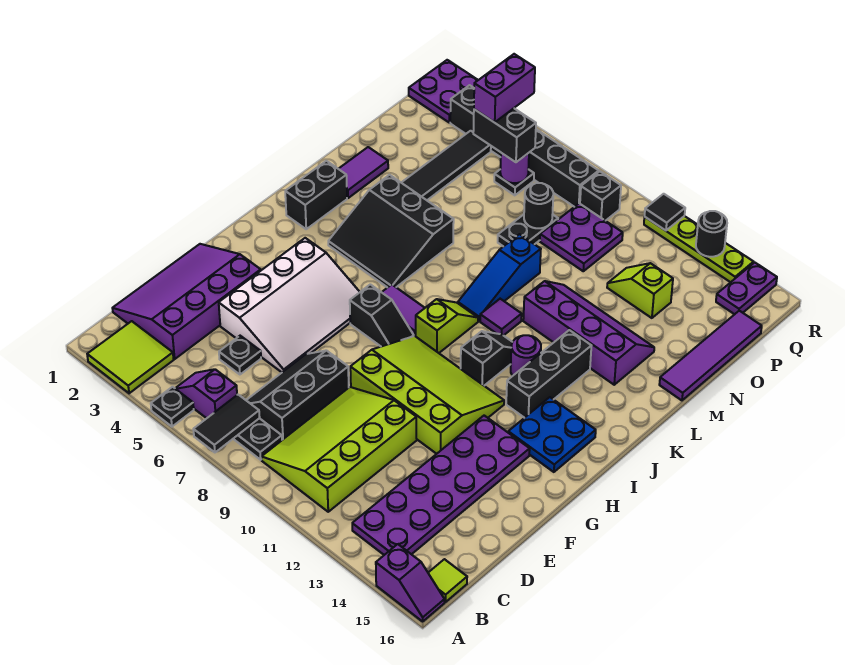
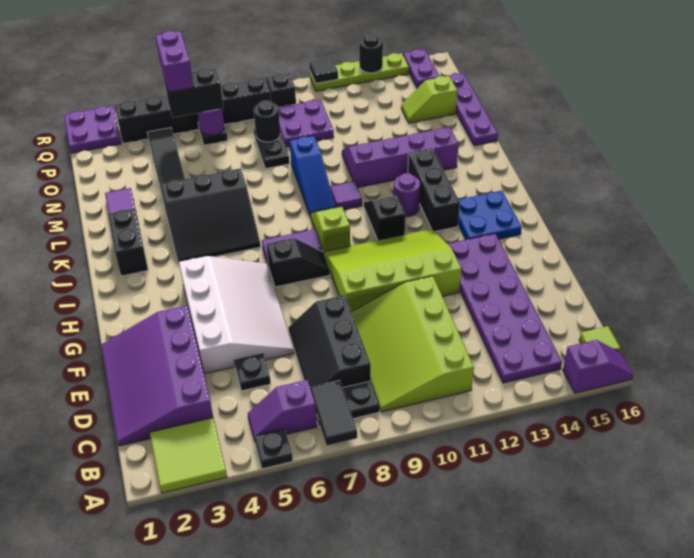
purple tile M16:P16 level 1 -> purple plate M16:P16 level 1
lime slope O12:O13 level 1 top 13 -> lime slope O14:O15 level 1 top 15

